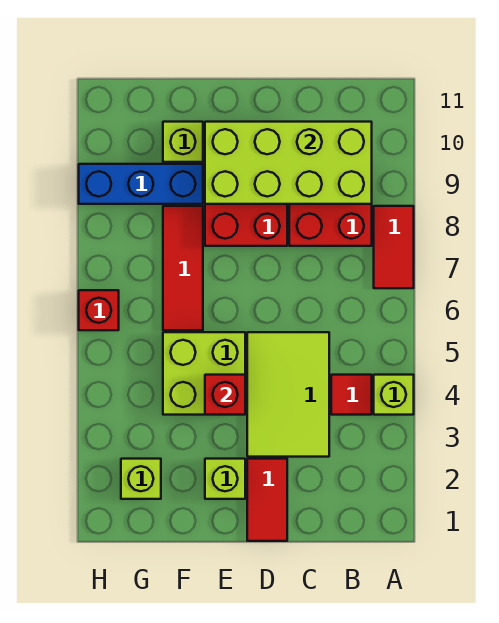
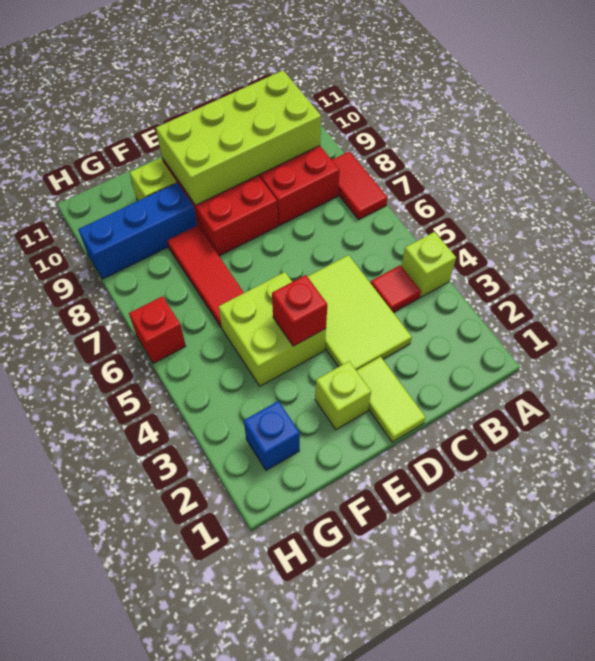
red tile D1:D2 level 1 -> lime tile D1:D2 level 1
lime brick G2 level 1 -> blue brick G2 level 1

